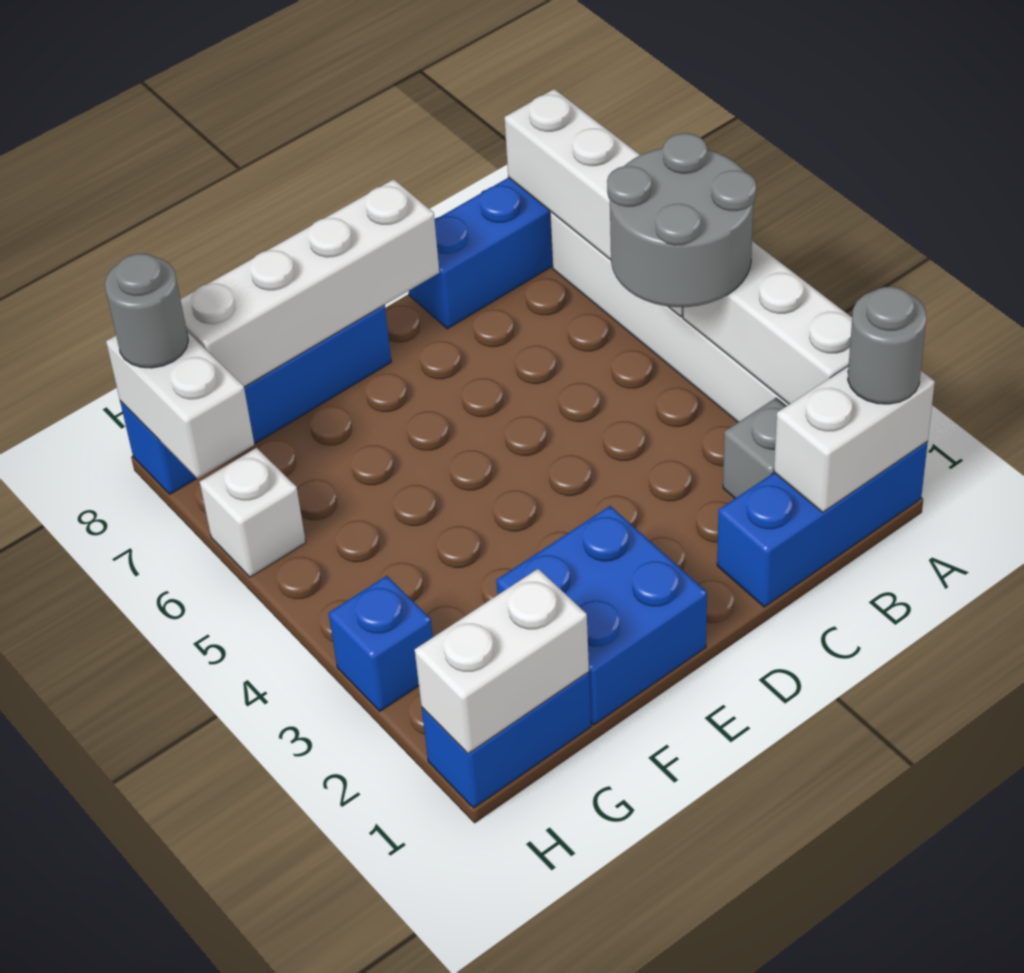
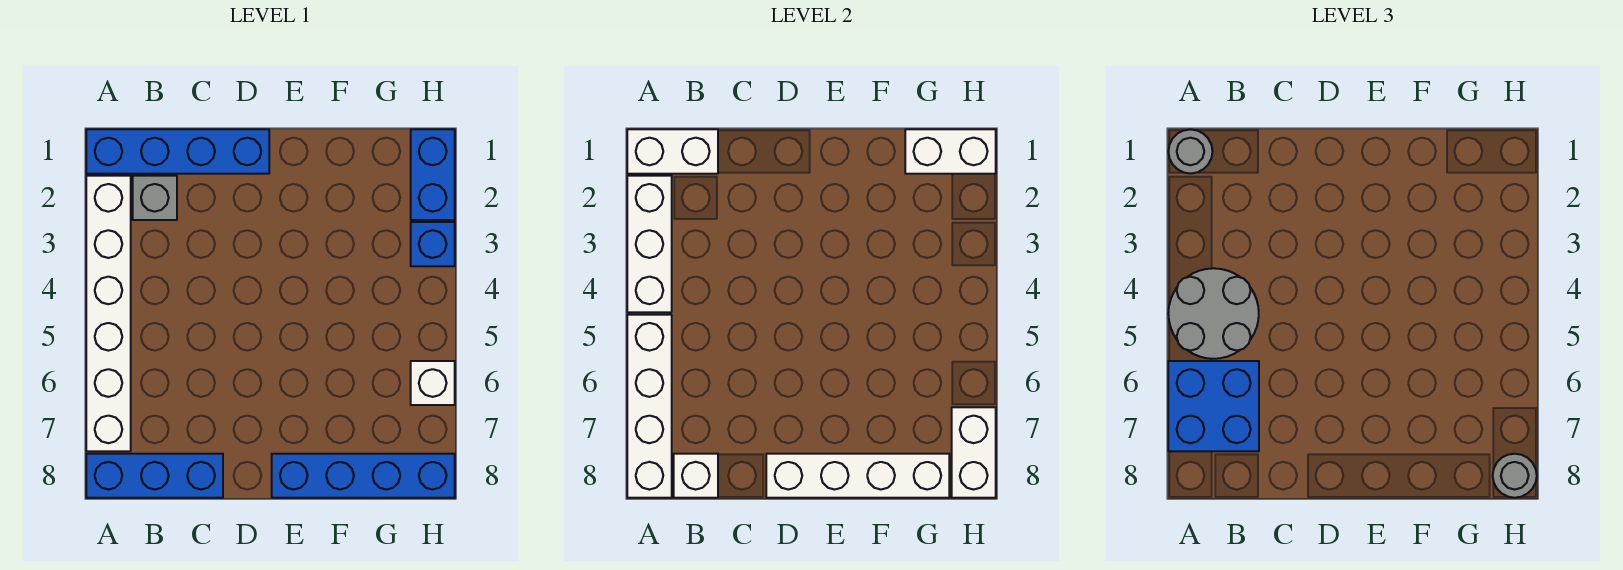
blue brick A1:C1 level 1 -> blue brick A1:D1 level 1
none -> white brick B8 level 2
blue brick E1:F2 level 1 -> blue brick A6:B7 level 3
blue brick G1:H1 level 1 -> blue brick H1:H2 level 1

